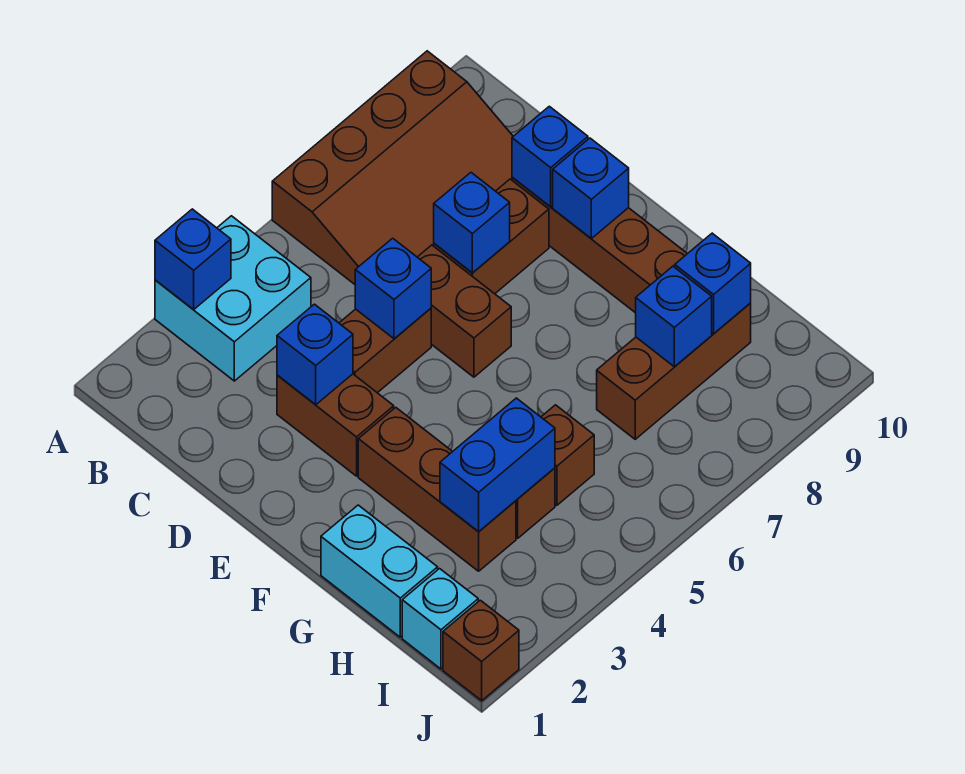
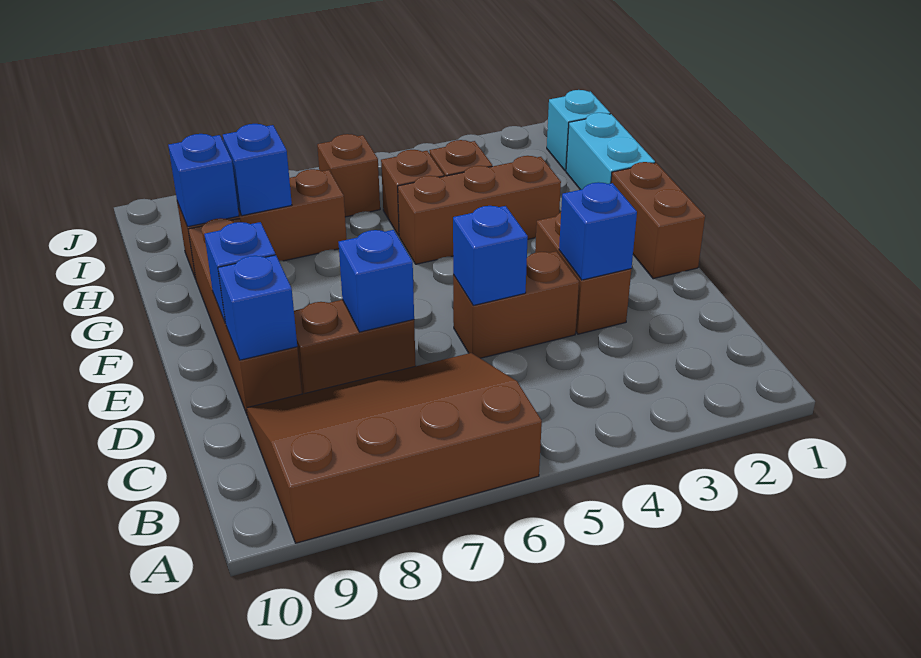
cyan brick A3:B4 level 1 -> none
blue brick A3 level 2 -> none
brown brick D6:E6 level 1 -> brown brick E1:F1 level 1
brown brick F3:H3 level 1 -> brown brick G3:G5 level 1
blue brick H3:H4 level 2 -> none
brown brick J1 level 1 -> brown brick I6 level 1

